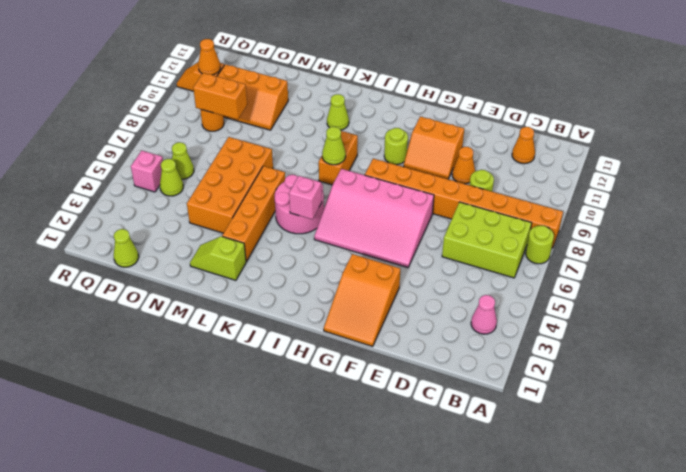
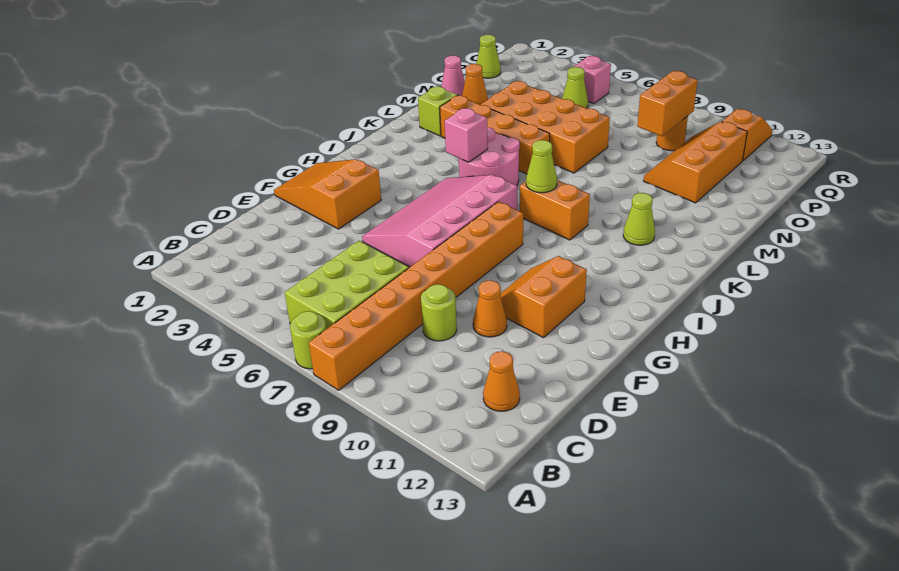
pink cone B3 level 1 -> pink cone N1 level 1
lime round brick H10 level 1 -> none
lime cone P6 level 1 -> none
orange cone Q11 level 2 -> orange cone N2 level 1

